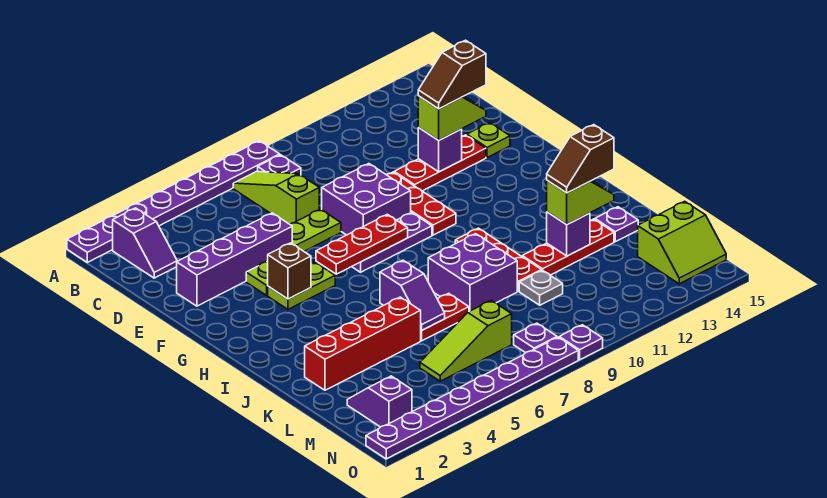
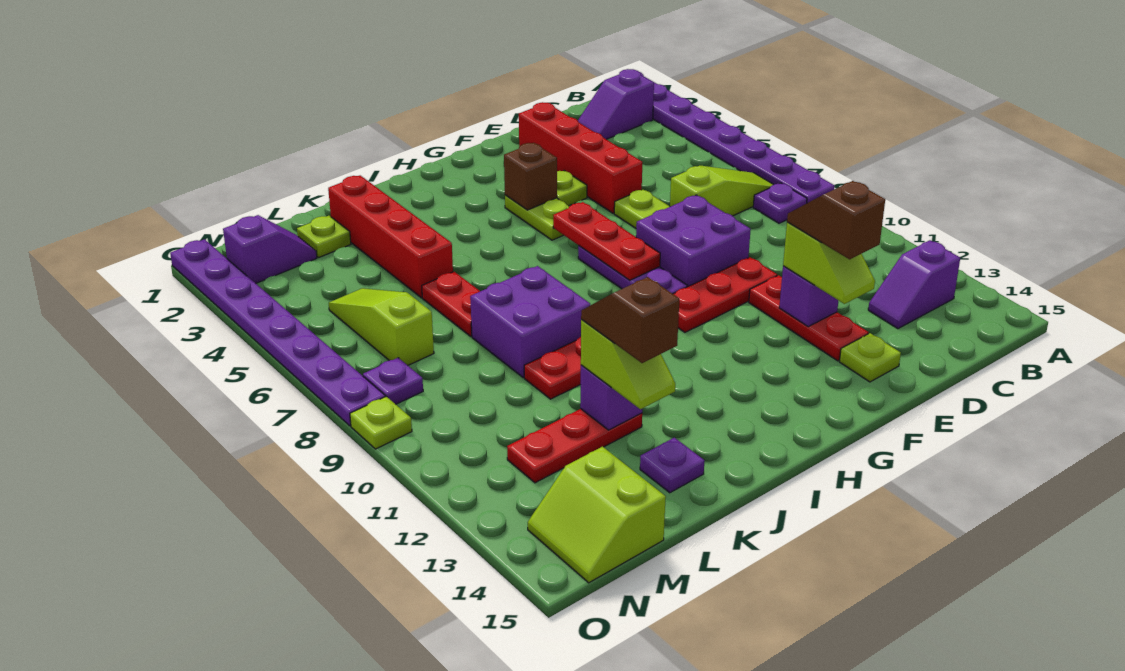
purple brick E2:E5 level 1 -> red brick E2:E5 level 1
purple slope J6:K6 level 2 top J -> purple slope B13:C13 level 1 top B
red plate K11:K13 level 1 -> red plate K12:M12 level 1
none -> lime plate L2 level 1
grey plate L10 level 1 -> none
purple plate O9 level 1 -> lime plate O9 level 1

